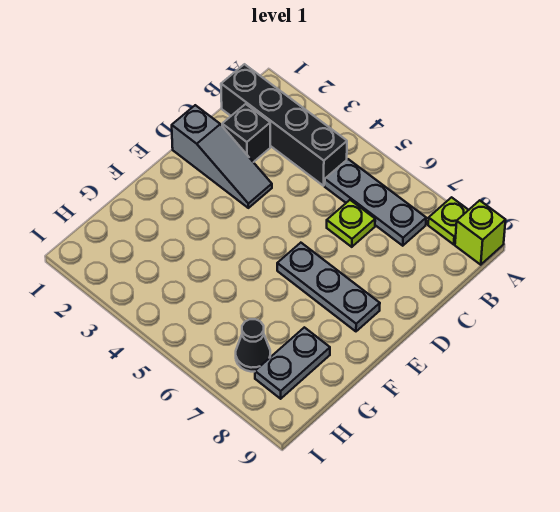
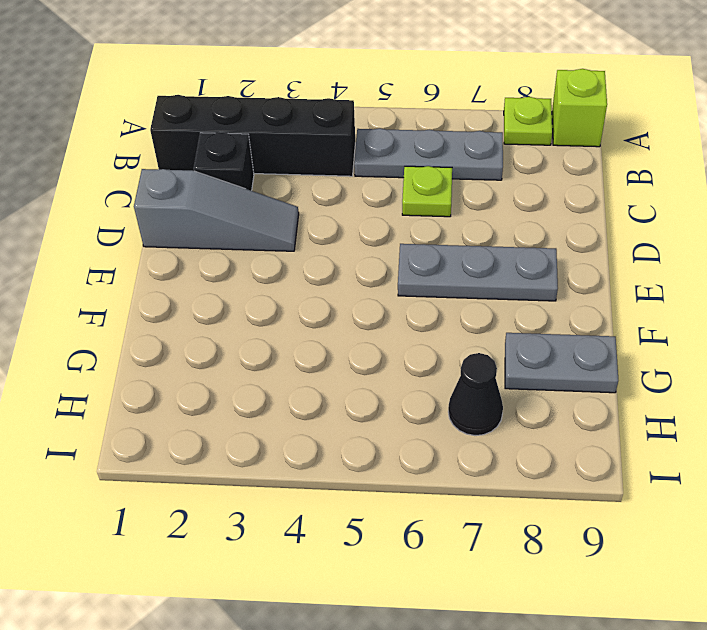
grey plate G8:H8 level 1 -> grey plate G8:G9 level 1

